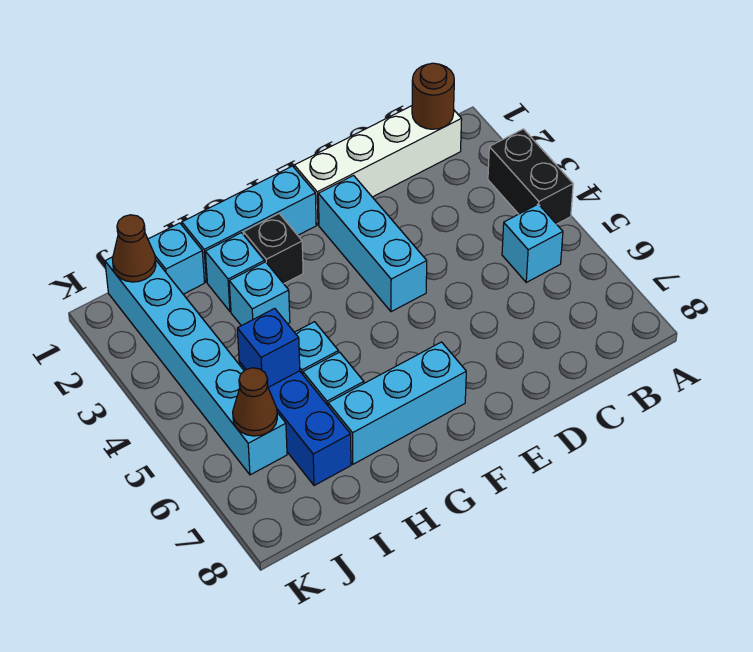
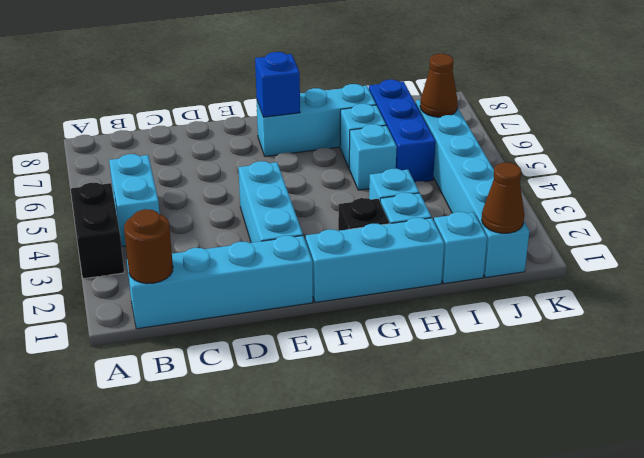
white brick B1:E1 level 1 -> cyan brick B1:E1 level 1
cyan brick B5 level 1 -> cyan brick B4:B5 level 1
blue brick I5 level 2 -> blue brick F7 level 2

